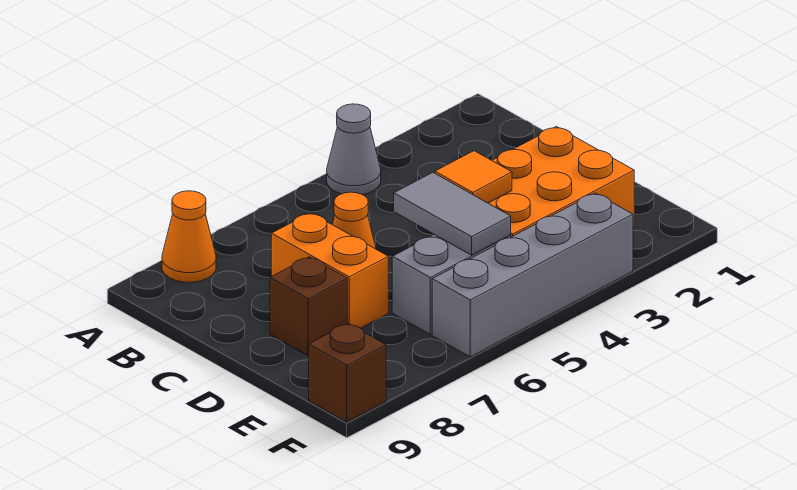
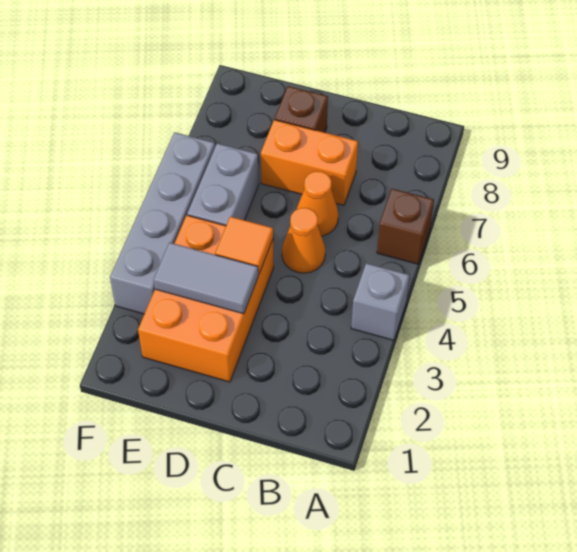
grey cone A4 level 1 -> grey brick A4 level 1
orange cone A8 level 1 -> orange cone C5 level 1
grey tile D5:E5 level 2 -> grey tile D3:E3 level 2
brown brick F9 level 1 -> brown brick A6 level 1

